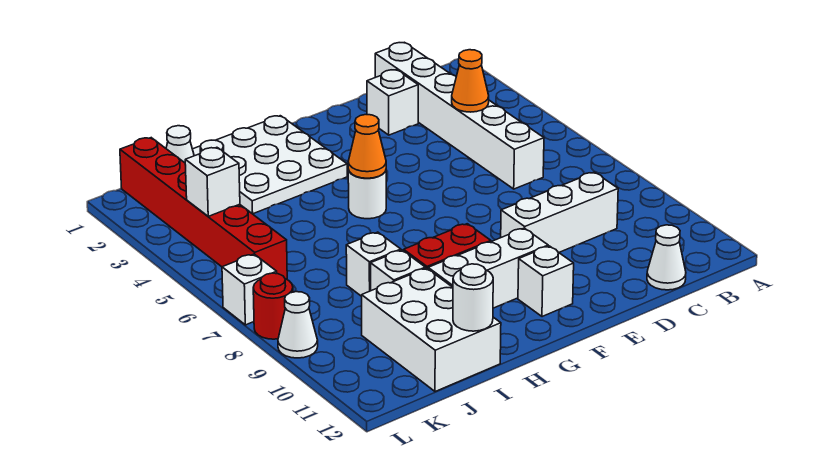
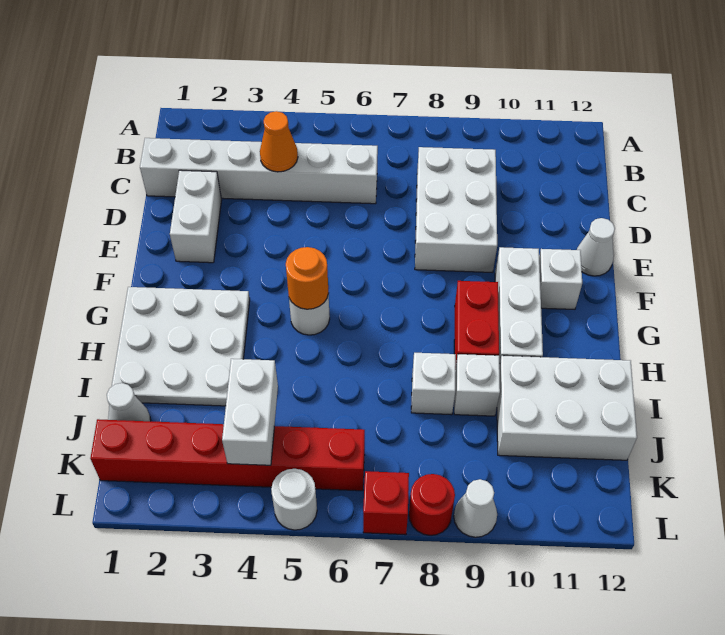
white brick C9:E9 level 1 -> white brick C8:E9 level 1
white cone C12 level 1 -> white cone E12 level 1
white brick D2 level 1 -> white brick D2:E2 level 1
orange cone G5 level 2 -> orange round brick G5 level 2
white round brick I12 level 2 -> white round brick L5 level 1
white brick K4 level 2 -> white brick J4:K4 level 2
white brick L7 level 1 -> red brick L7 level 1

